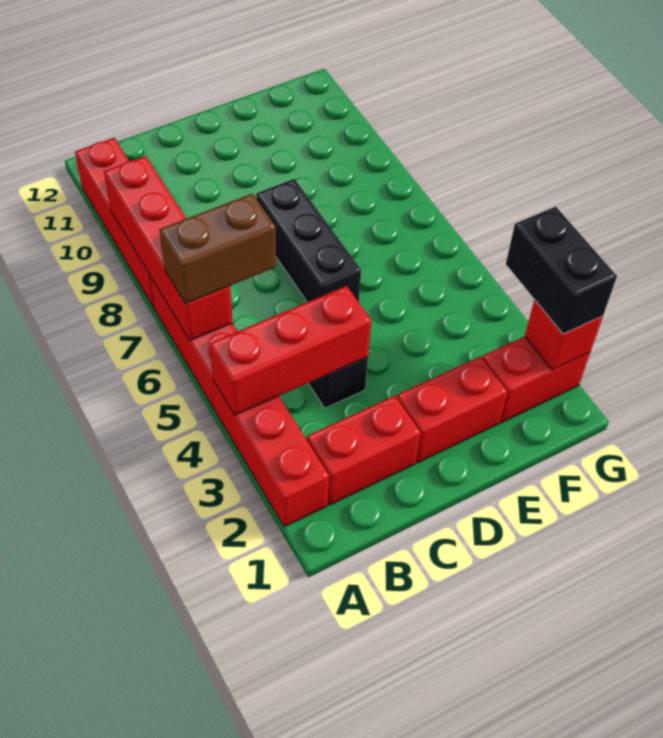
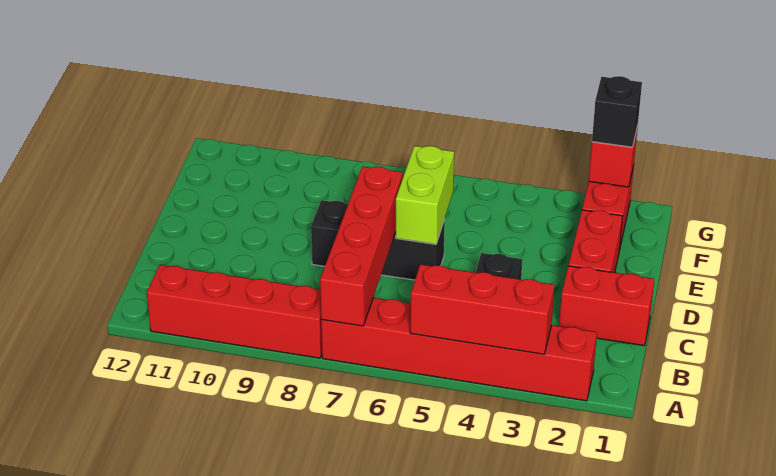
red brick A4:C4 level 2 -> red brick A3:A5 level 2
red brick A6:A9 level 2 -> red brick A7:D7 level 2
brown brick A6:B6 level 3 -> none
red brick B2:C2 level 1 -> red brick C1:C2 level 1
none -> lime brick D6:E6 level 2
black brick G2:G3 level 3 -> black brick G2 level 3

